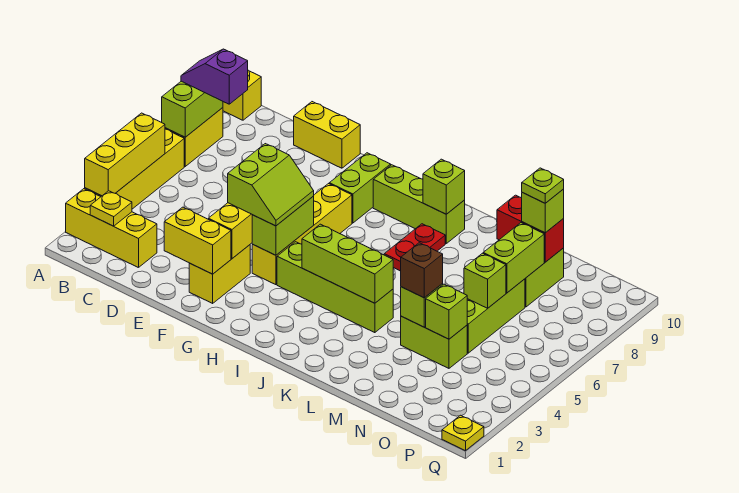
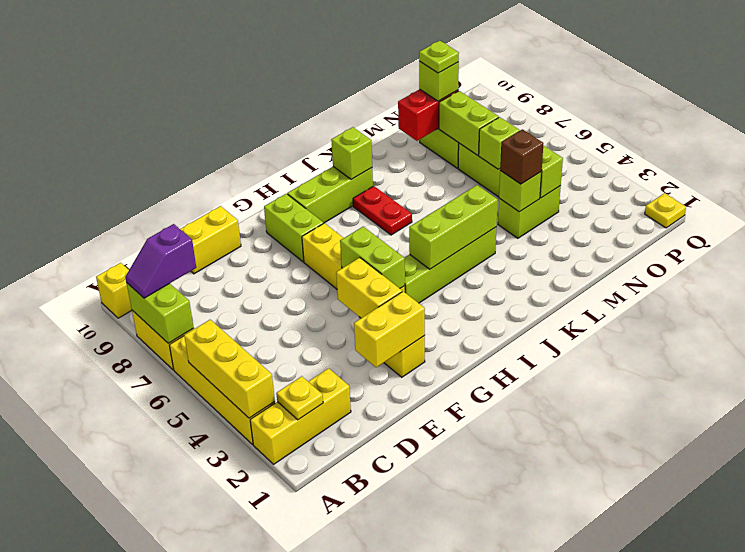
lime slope F4:G5 level 3 top F -> none

